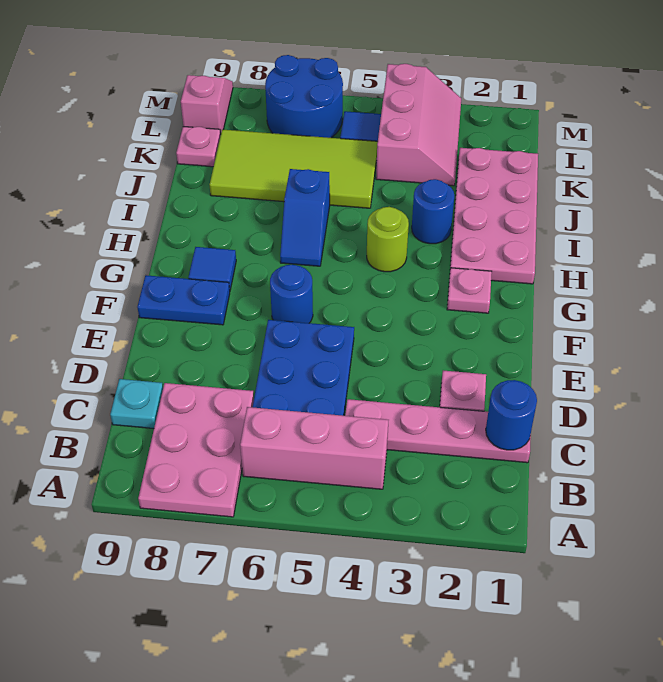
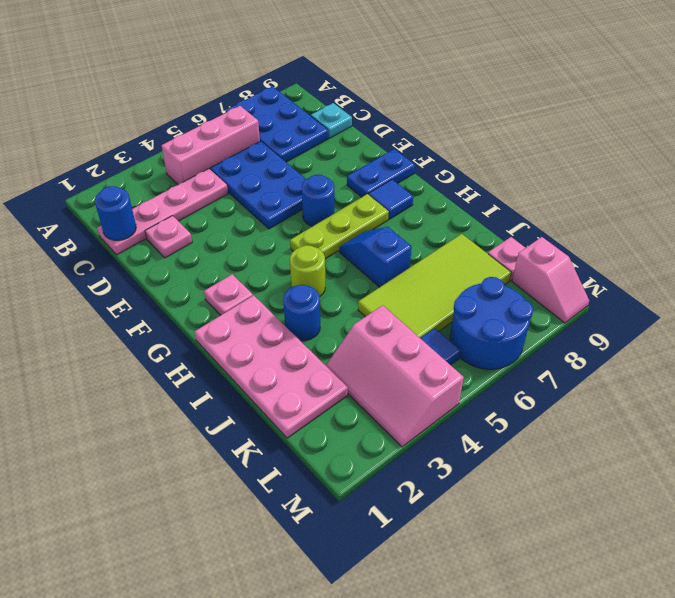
pink plate A7:C8 level 1 -> blue plate A7:C8 level 1
none -> lime plate G5:G7 level 1

